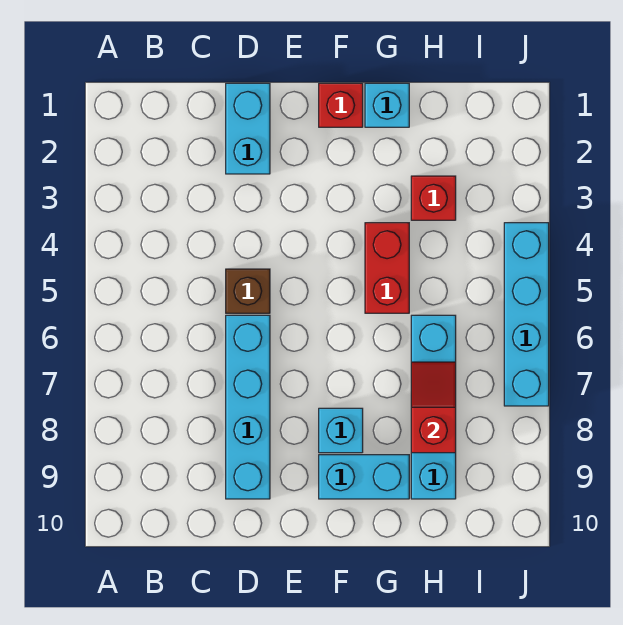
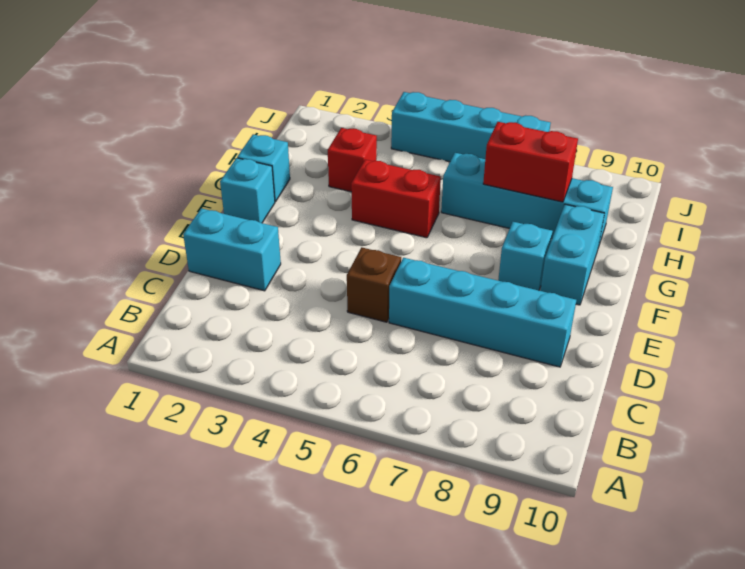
red brick F1 level 1 -> cyan brick F1 level 1
red slope H7:H8 level 2 top 8 -> red brick H7:H8 level 2

